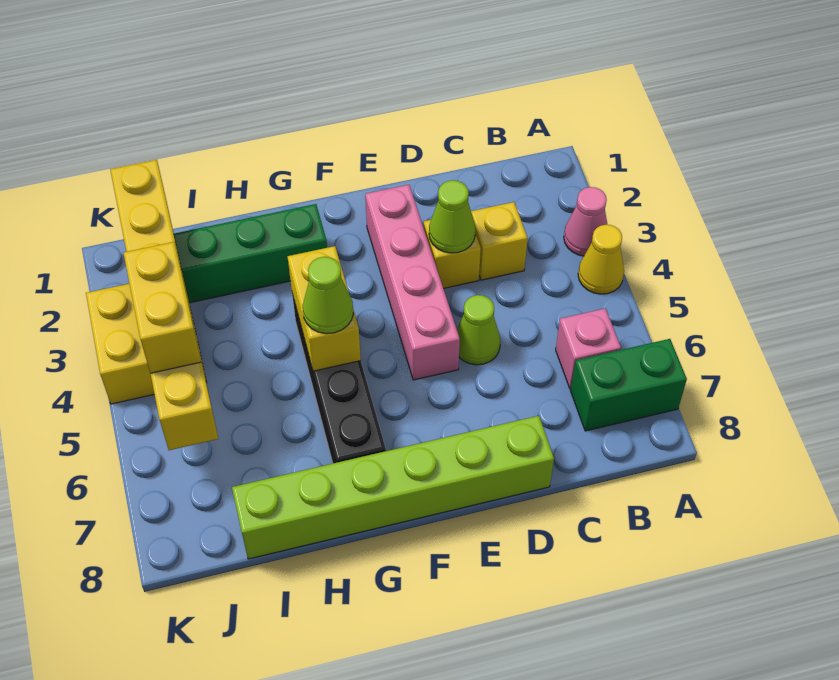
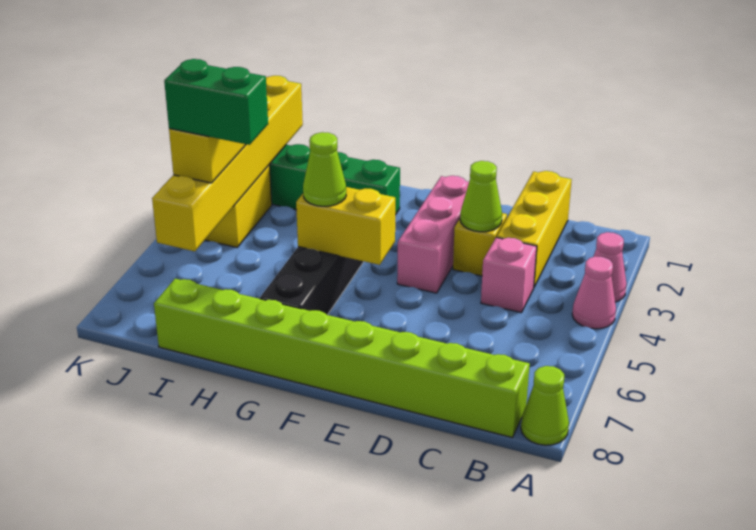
yellow cone A4 level 1 -> pink cone A4 level 1
green brick A7:B7 level 1 -> green brick I5:J5 level 4
pink brick B6 level 1 -> pink brick C4 level 1
yellow brick C3 level 1 -> yellow brick C1:C3 level 1
lime cone D5 level 1 -> lime cone A8 level 1
lime brick D8:I8 level 1 -> lime brick B8:I8 level 1
pink brick E2:E5 level 1 -> pink brick E2:E4 level 1
yellow brick G4:G5 level 2 -> yellow brick F5:G5 level 2

